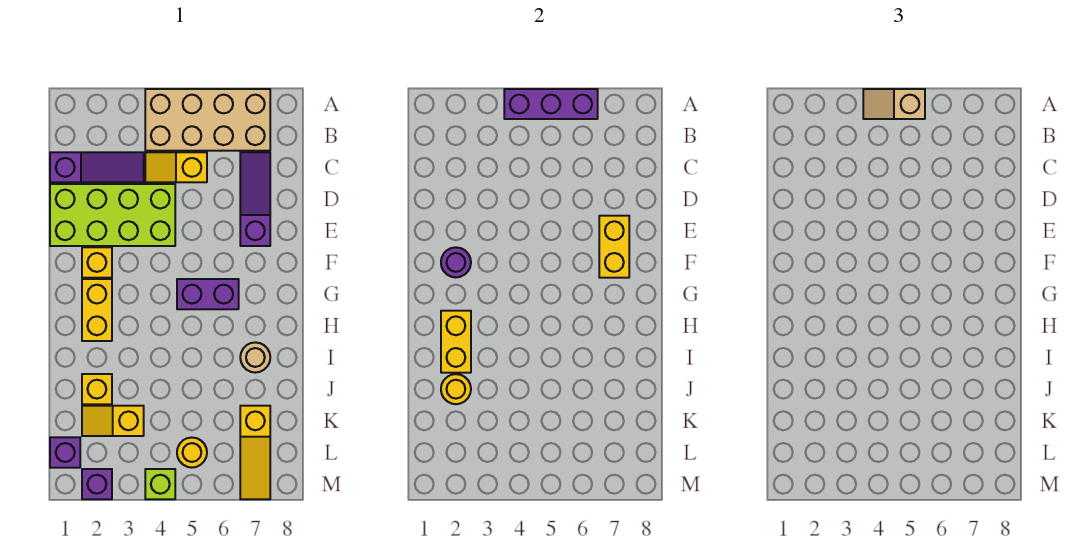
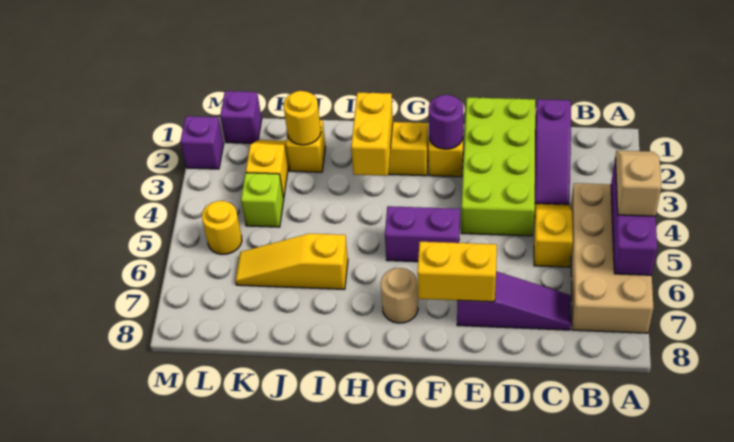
purple brick G5:G6 level 1 -> purple brick F5:G5 level 1
yellow brick H2:I2 level 2 -> yellow brick H2:H3 level 2
tan round brick I7 level 1 -> tan round brick G7 level 1
yellow slope K7:M7 level 1 top K -> yellow slope I6:K6 level 1 top I
lime brick M4 level 1 -> lime brick K4 level 1

